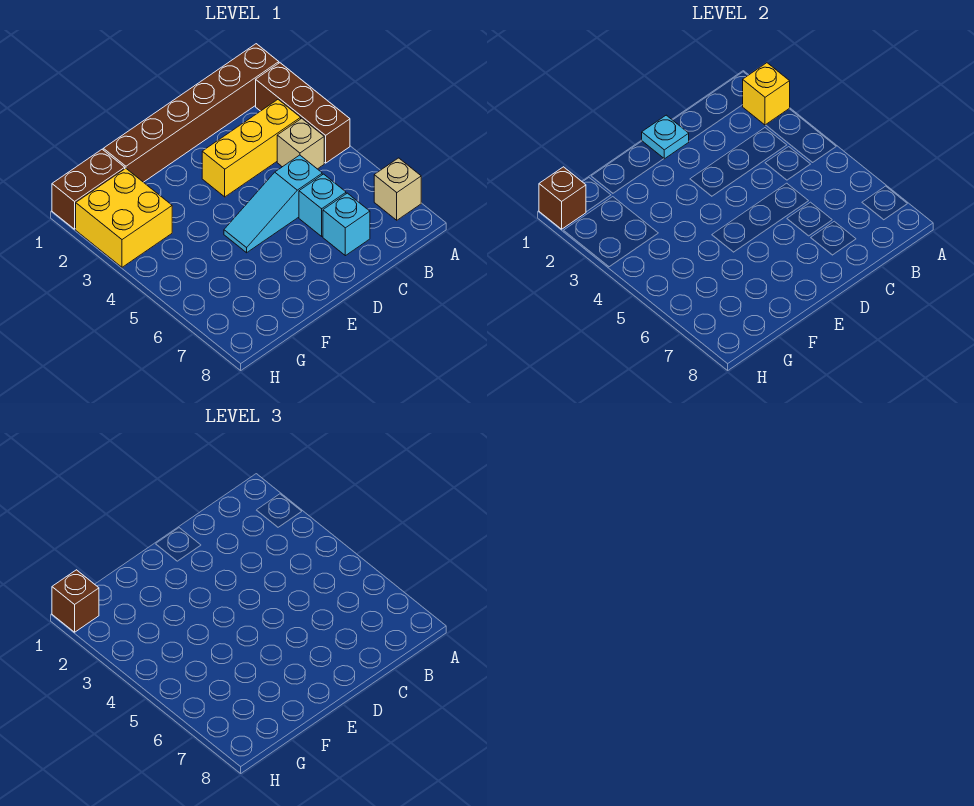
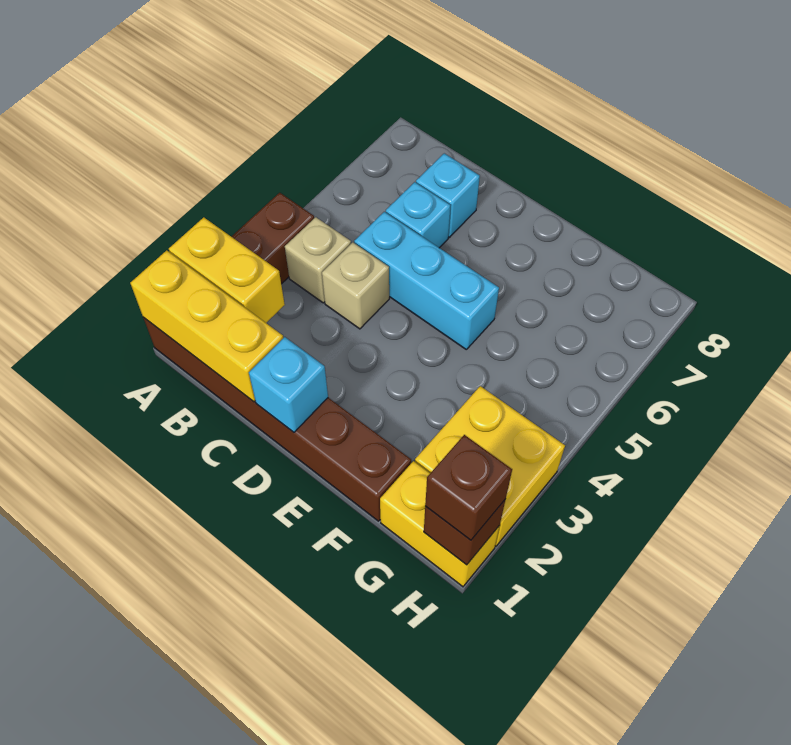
yellow brick A2 level 2 -> yellow brick A2:B2 level 2
tan brick A7 level 1 -> tan brick C4 level 1
yellow brick B3:D3 level 1 -> yellow brick A1:C1 level 2
cyan slope C5:E5 level 1 top C -> cyan brick C5:E5 level 1
cyan plate D1 level 2 -> cyan brick D1 level 2
brown brick G1:H1 level 1 -> yellow brick G1:H1 level 1

